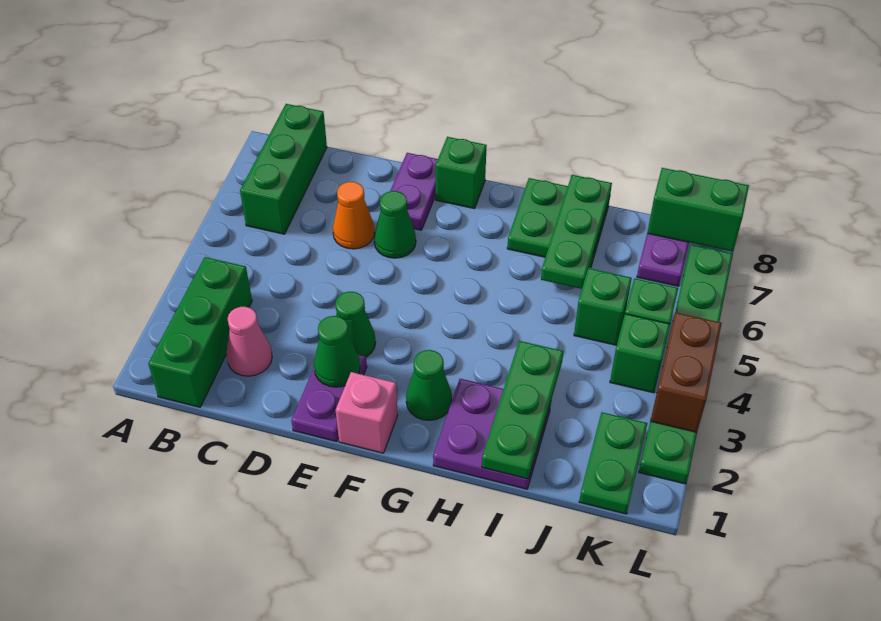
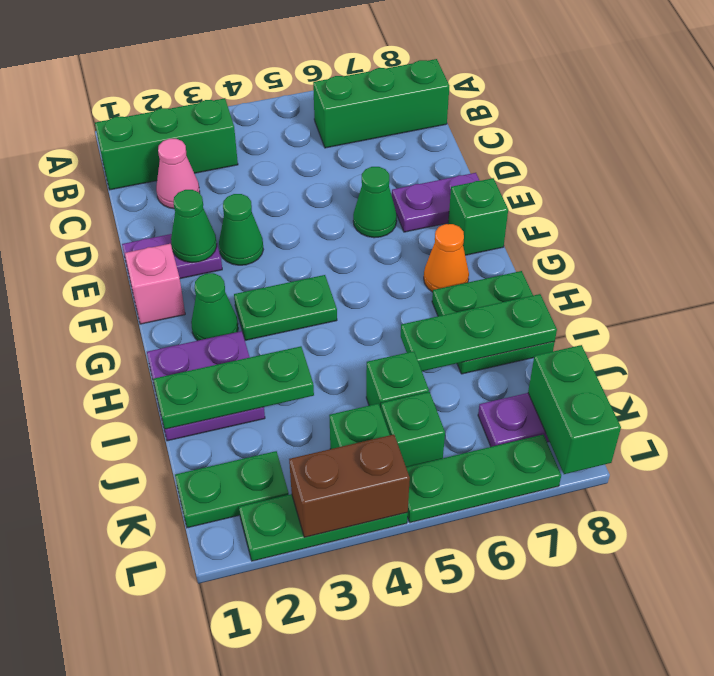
orange cone D6 level 1 -> orange cone G7 level 1
none -> green plate G3:G4 level 1

